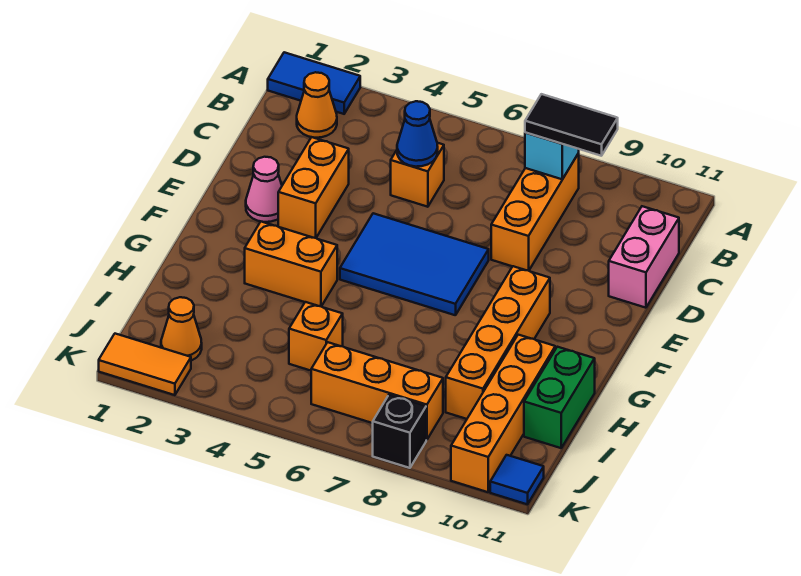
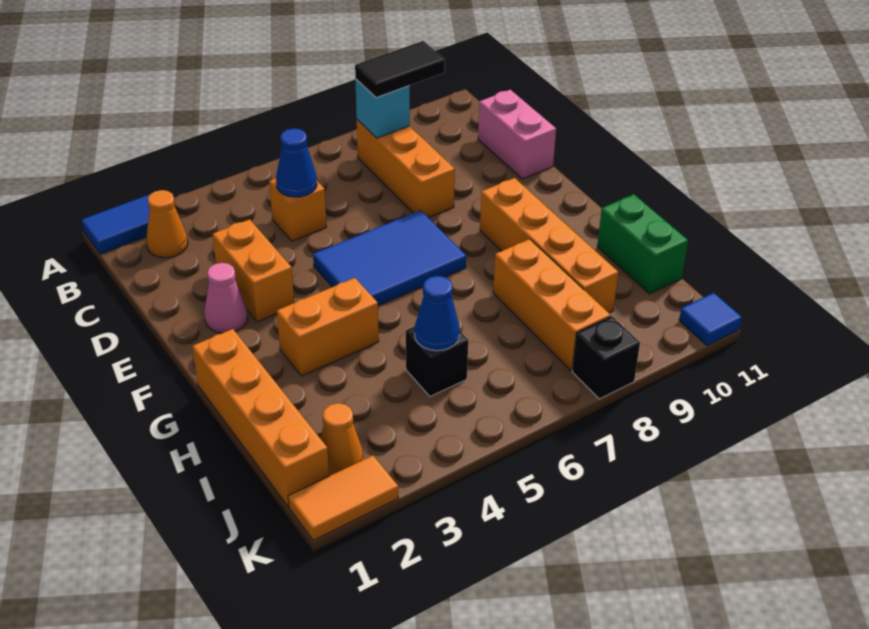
orange brick H10:K10 level 1 -> orange brick G1:J1 level 1
orange brick I5 level 1 -> black brick I5 level 1
none -> blue cone I5 level 2
orange brick J6:J8 level 1 -> orange brick H8:J8 level 1

